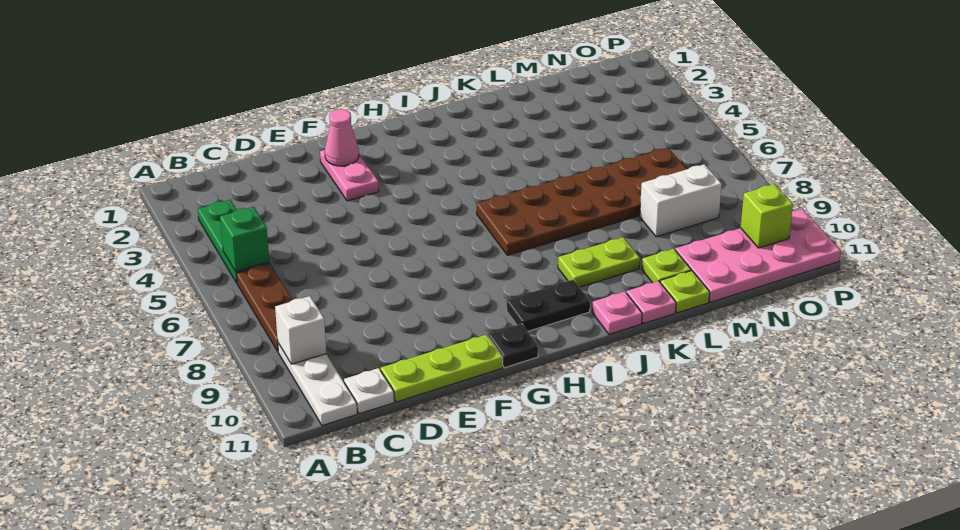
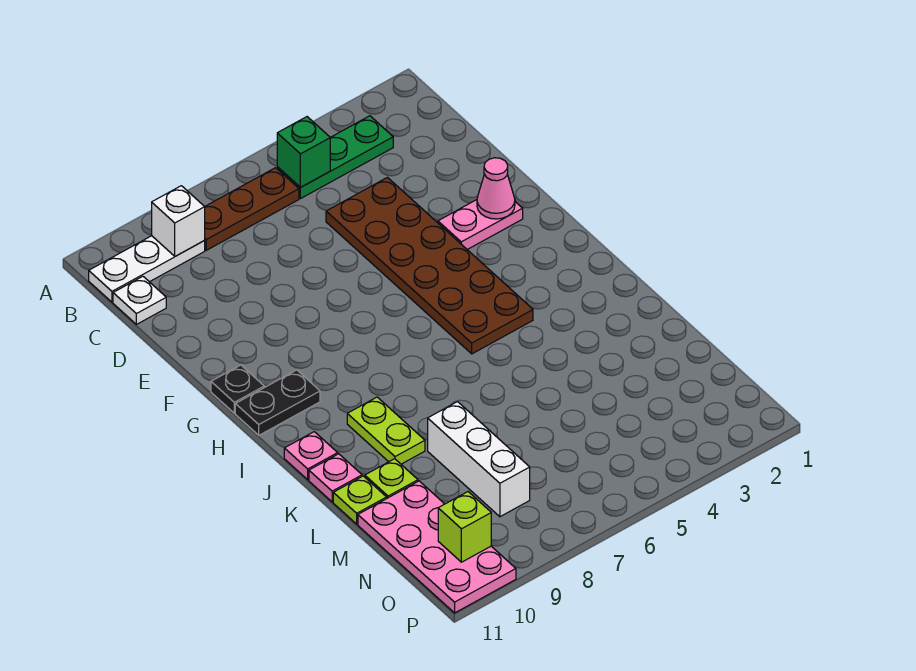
lime plate D11:F11 level 1 -> none
black plate H10:I10 level 1 -> black plate H10:H11 level 1
brown plate I6:N7 level 1 -> brown plate D4:I5 level 1
white brick M8:N8 level 1 -> white brick L8:N8 level 1

